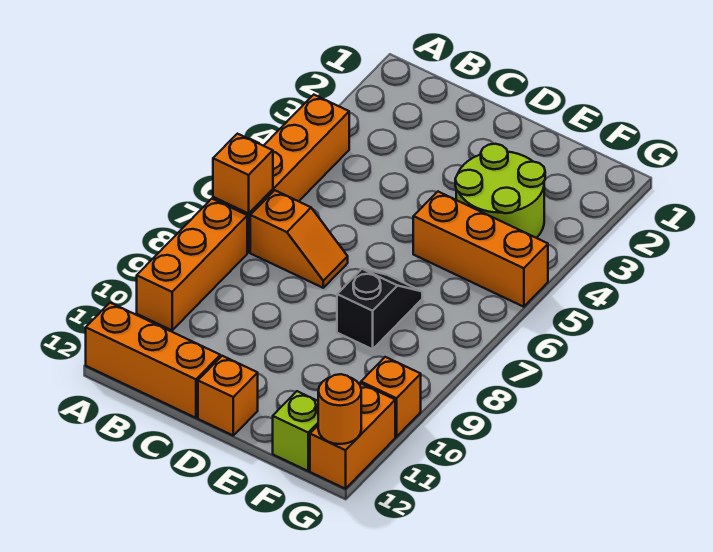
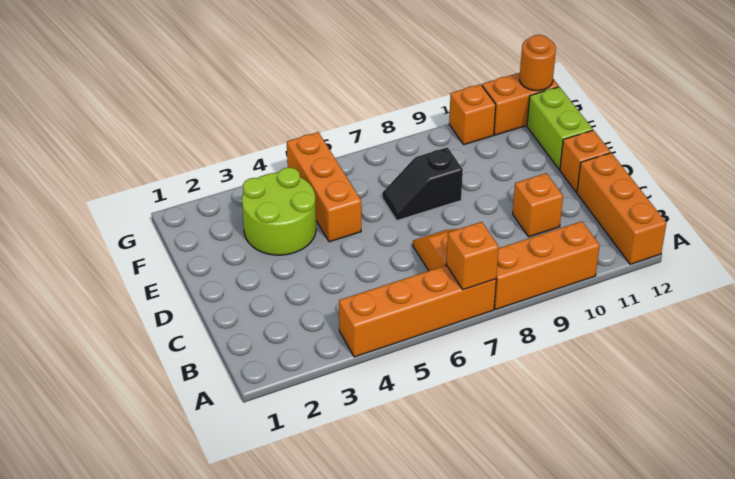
none -> orange brick C10 level 1
lime brick F12 level 1 -> lime brick E12:F12 level 1

